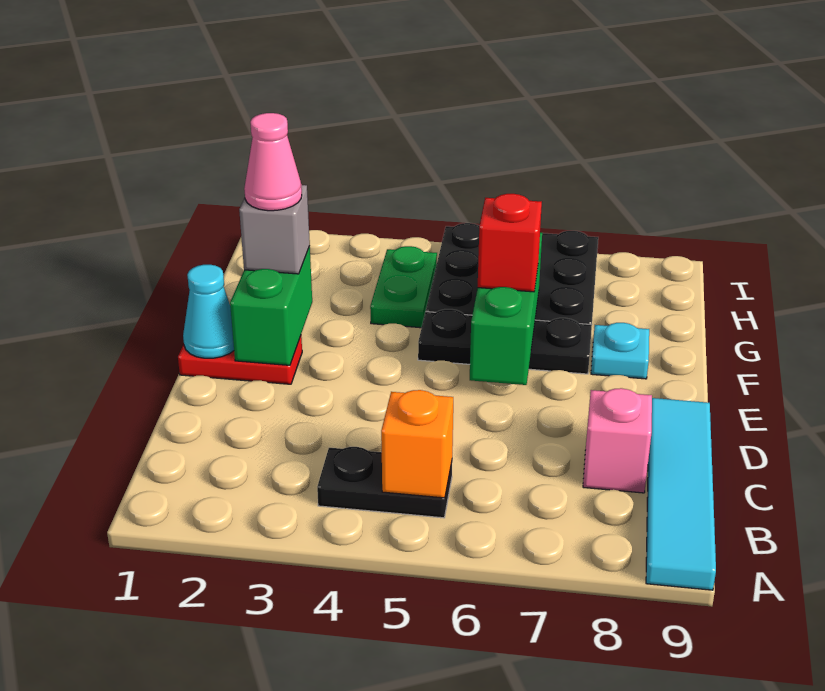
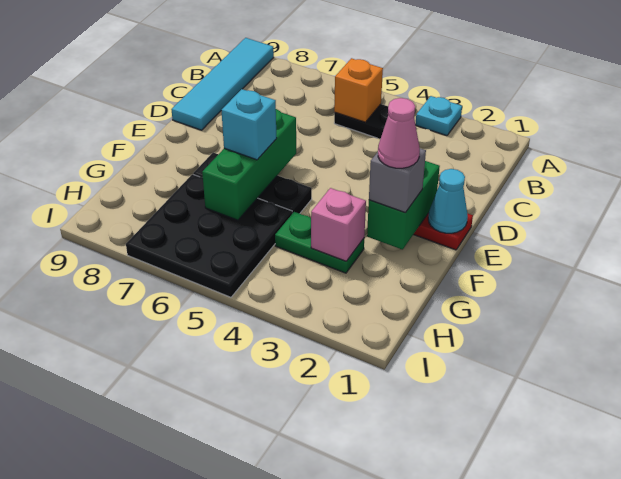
pink brick C8 level 1 -> pink brick G3 level 2
red brick F6 level 3 -> cyan brick F6 level 3
cyan plate F8 level 1 -> cyan plate A3 level 1
green plate G4:H4 level 1 -> green plate G3:G4 level 1

